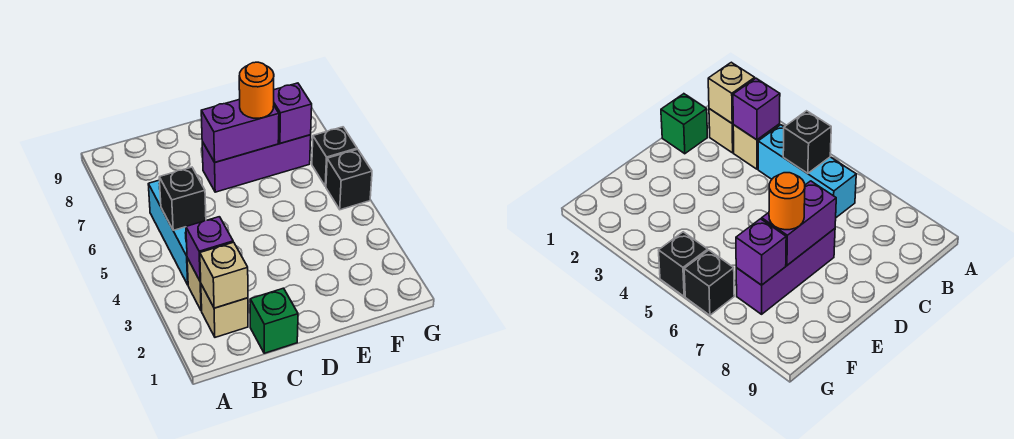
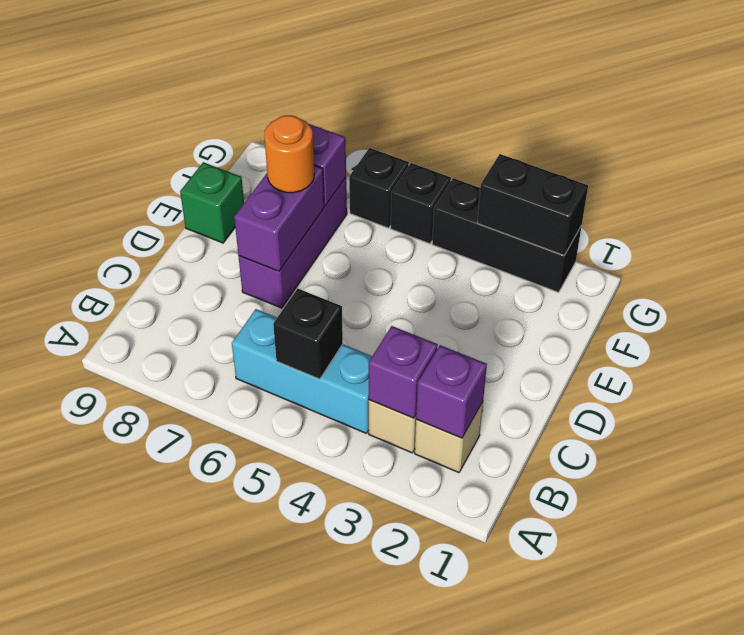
tan brick B2 level 2 -> purple brick B2 level 2
green brick C1 level 1 -> green brick E9 level 1
none -> black brick G2:G4 level 1
none -> black brick G2:G3 level 2

